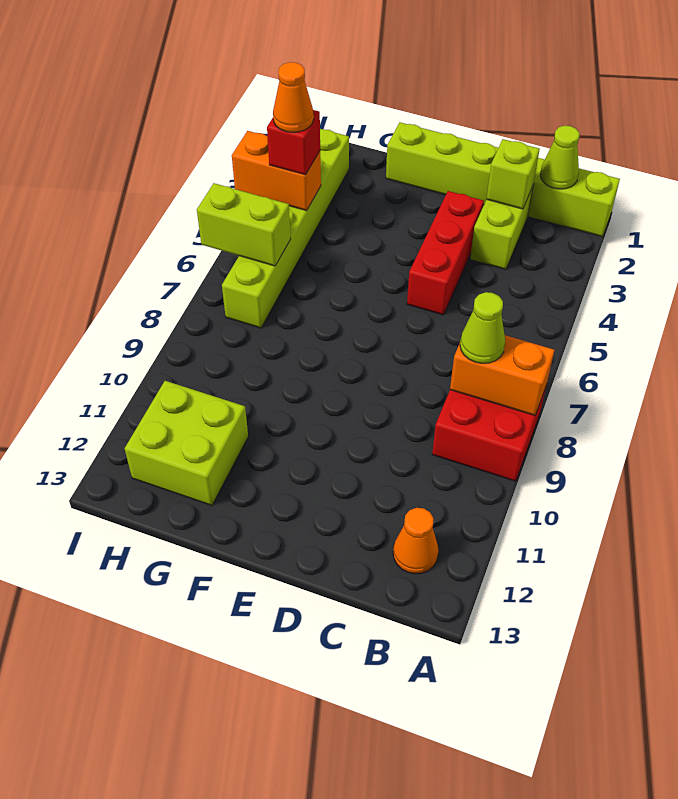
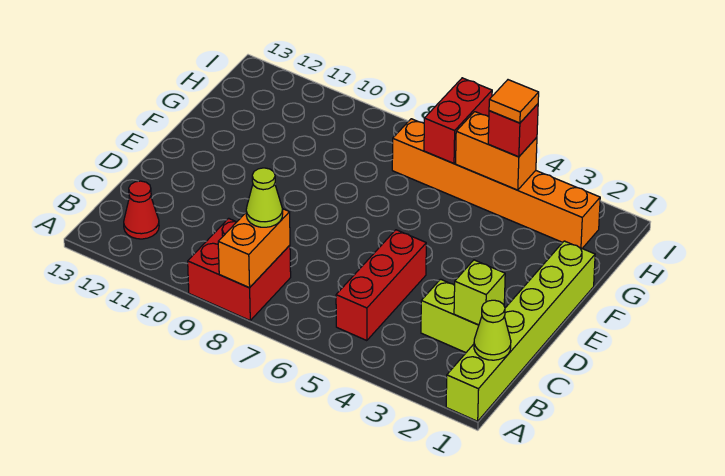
orange cone B12 level 1 -> red cone B12 level 1
red brick D3:D5 level 1 -> red brick B5:D5 level 1
lime brick G11:H12 level 1 -> none
lime brick H2:H7 level 1 -> orange brick H2:H7 level 1
orange brick H4:I4 level 2 -> orange brick H4:H5 level 2
orange cone H4 level 4 -> orange tile H4 level 4
lime brick H6:I6 level 2 -> red brick H6:I6 level 2

